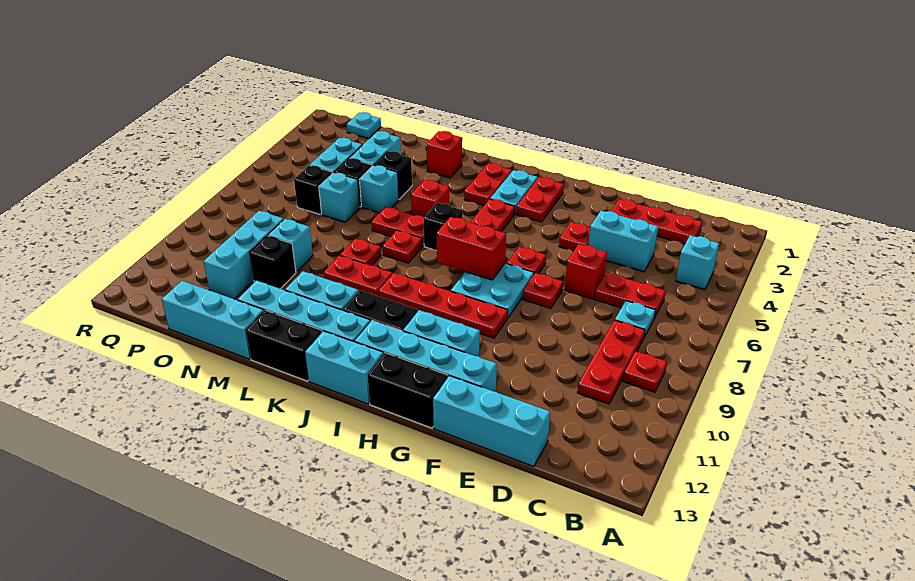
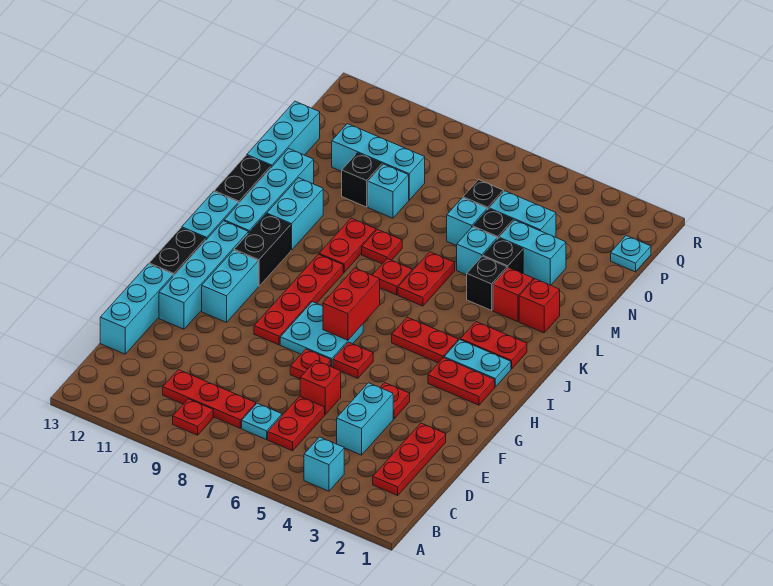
black brick J6 level 1 -> black brick L4 level 1
red brick K5 level 1 -> red brick L3 level 1

